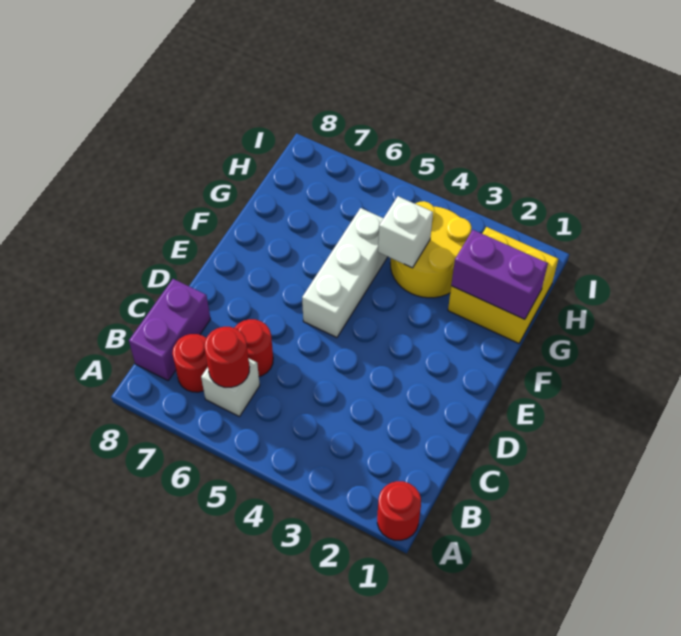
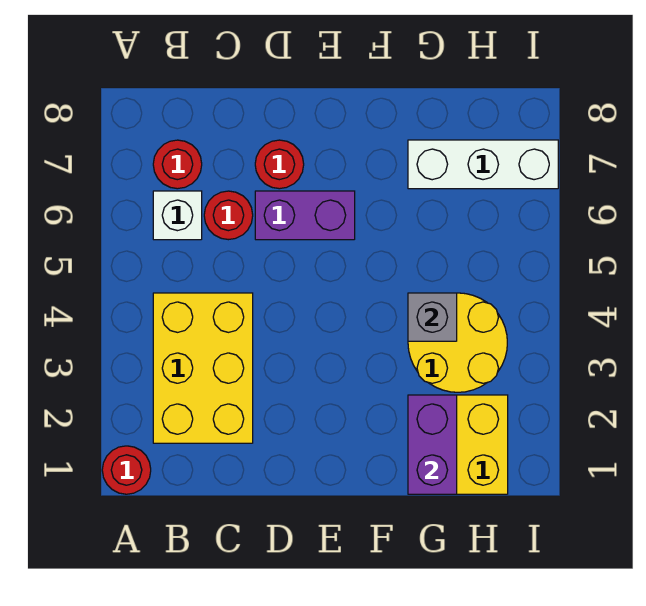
none -> yellow brick B2:C4 level 1
red round brick B6 level 2 -> red round brick D7 level 1
purple brick B8:C8 level 1 -> purple brick D6:E6 level 1
white brick E5:G5 level 1 -> white brick G7:I7 level 1
white brick G4 level 2 -> grey brick G4 level 2

